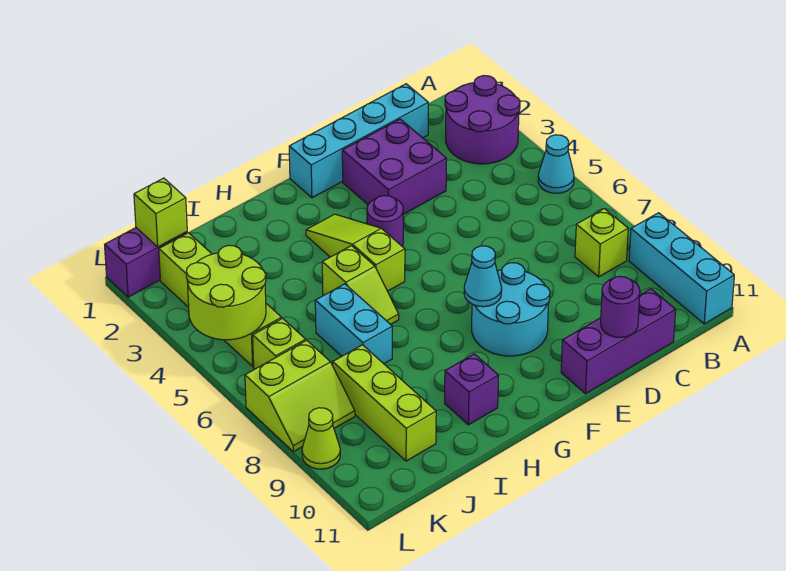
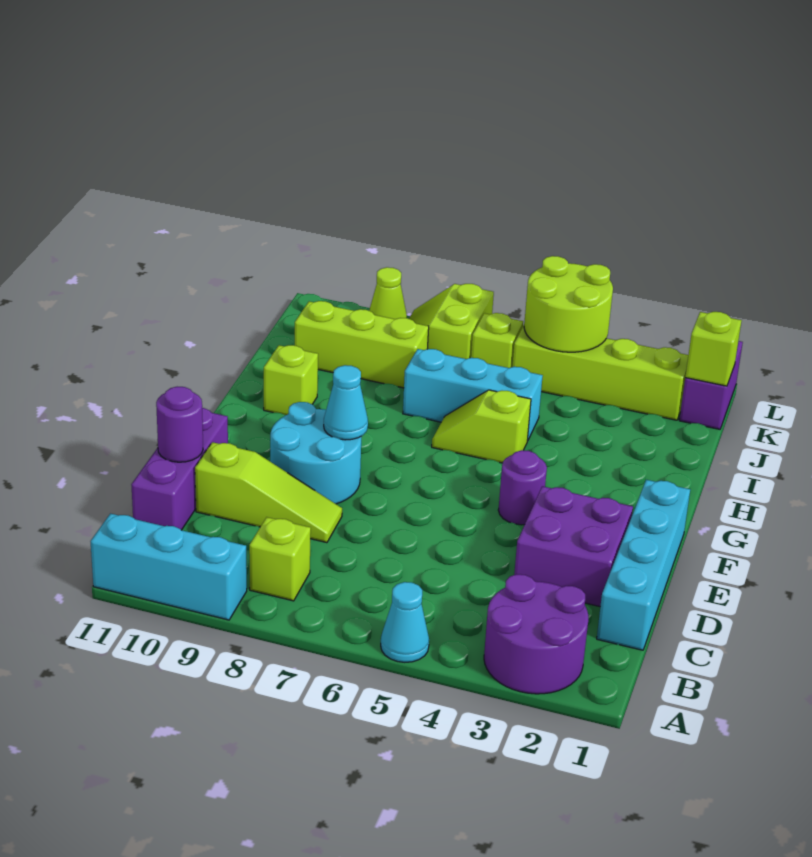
lime slope G3:G5 level 1 top 5 -> lime slope D8:D10 level 1 top 10
purple brick H10 level 1 -> lime brick H10 level 1
cyan brick I6:I7 level 1 -> cyan brick I5:I7 level 1

